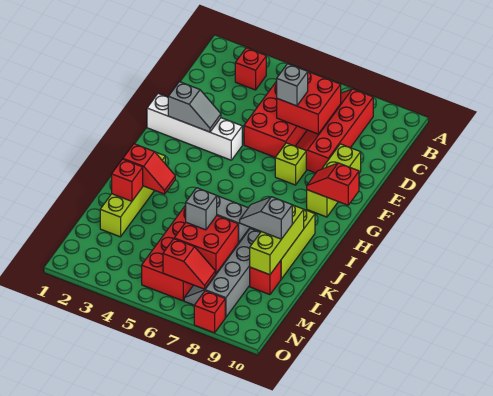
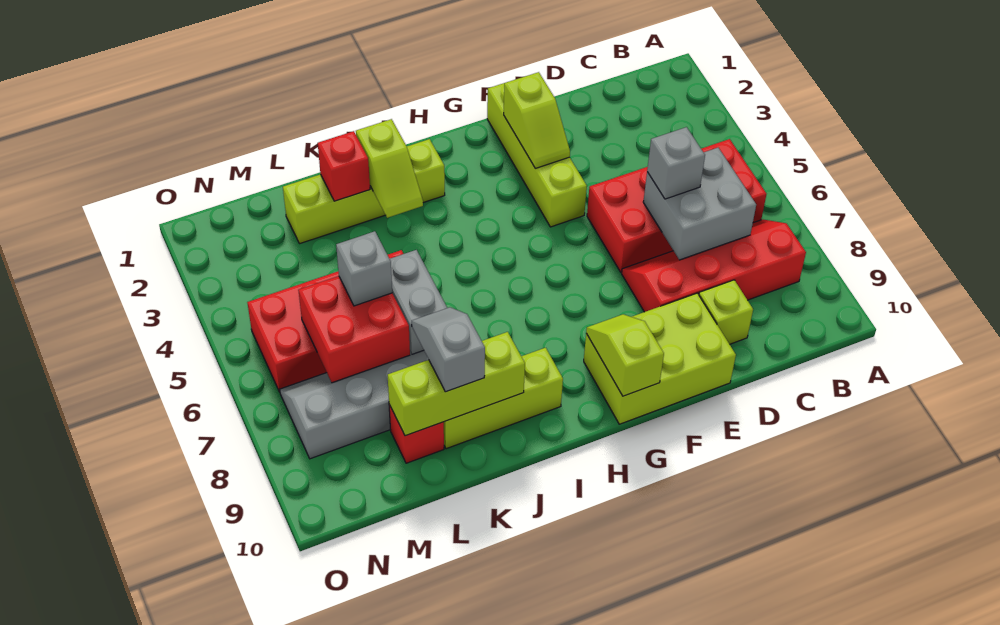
red brick B3 level 1 -> none
red brick C6:D7 level 2 -> grey brick C6:D7 level 2
lime brick E9:G9 level 1 -> lime brick E9:G10 level 1
white brick F1:F4 level 1 -> lime brick F1:F4 level 1
grey slope F2:F3 level 2 top 2 -> lime slope F2:F3 level 2 top 2
lime brick F7 level 1 -> lime brick D9 level 1
red slope G9:G10 level 2 top 10 -> lime slope G9:G10 level 2 top 10
red slope J2:J3 level 2 top 2 -> lime slope J2:J3 level 2 top 2
red slope N6:N7 level 2 top 6 -> none
red brick O8 level 1 -> none

